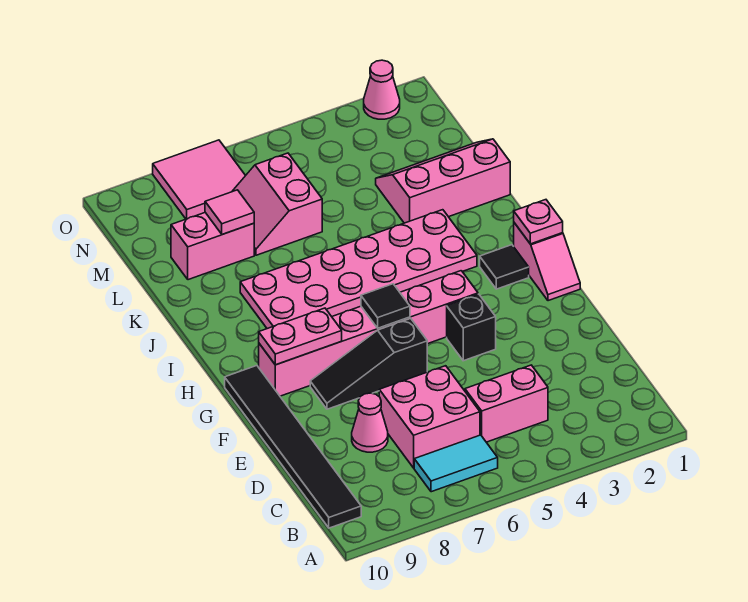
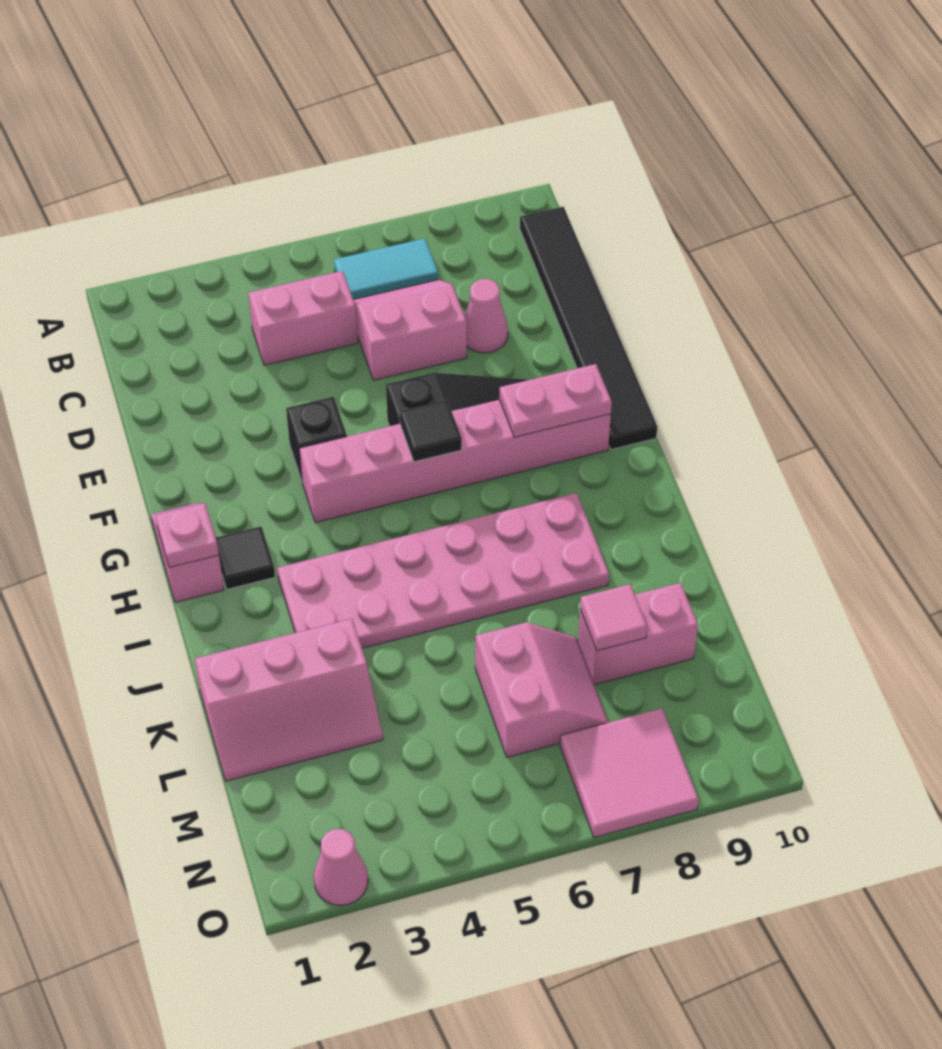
pink brick C6:D7 level 1 -> pink slope C6:D7 level 1 top D

